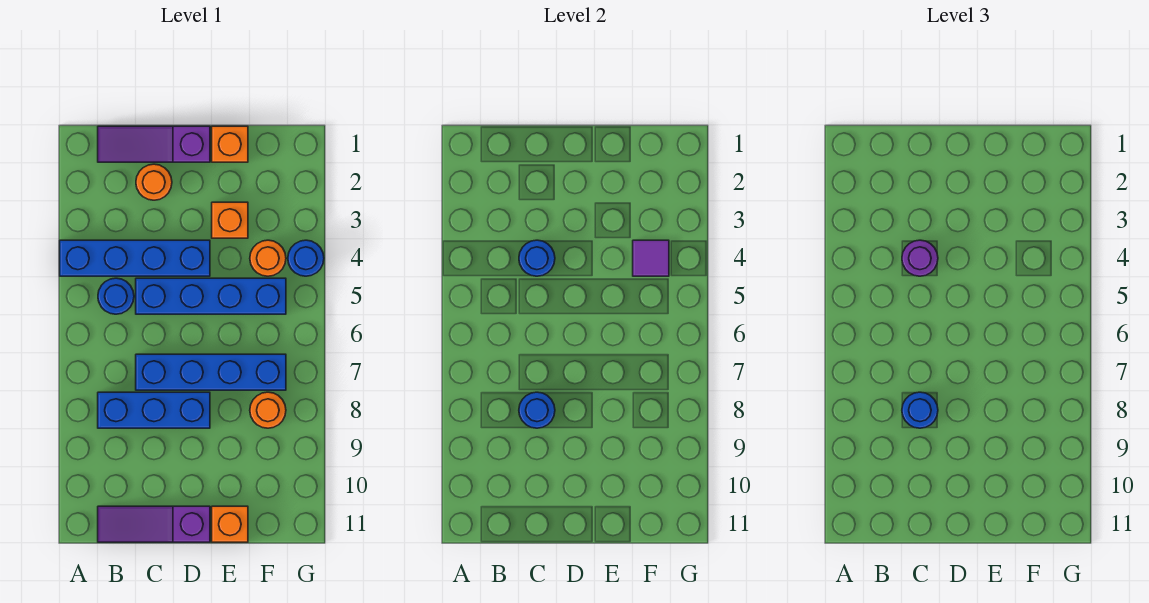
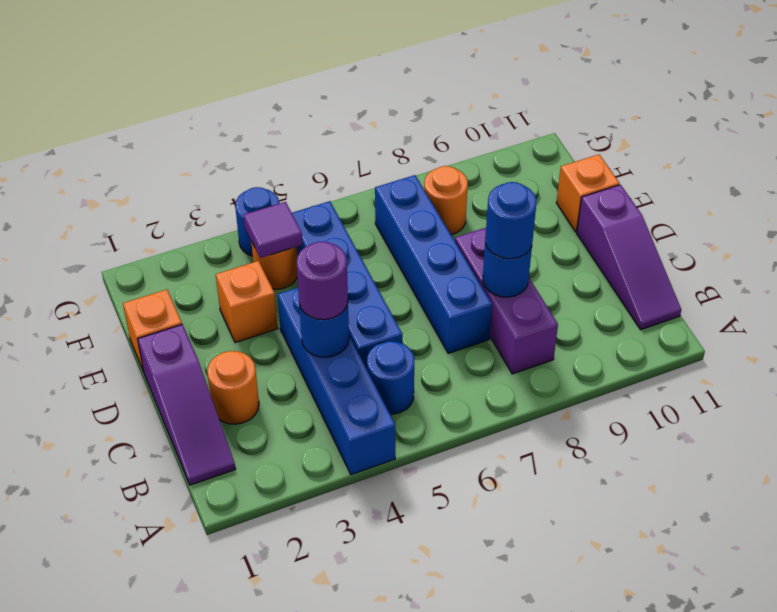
blue brick B8:D8 level 1 -> purple brick B8:D8 level 1

